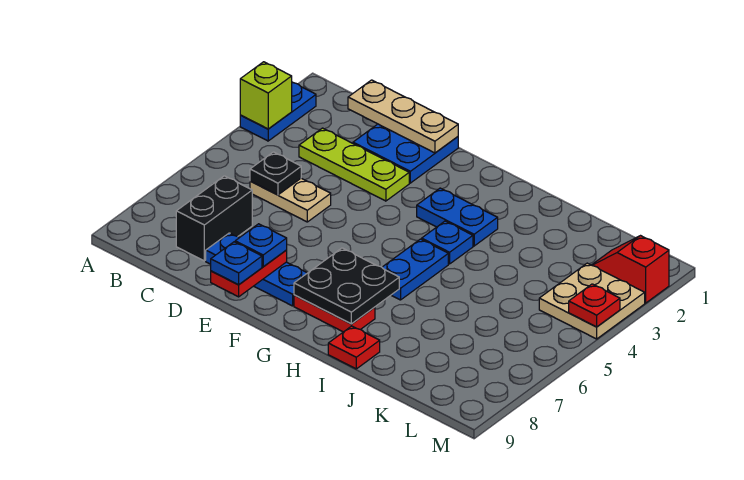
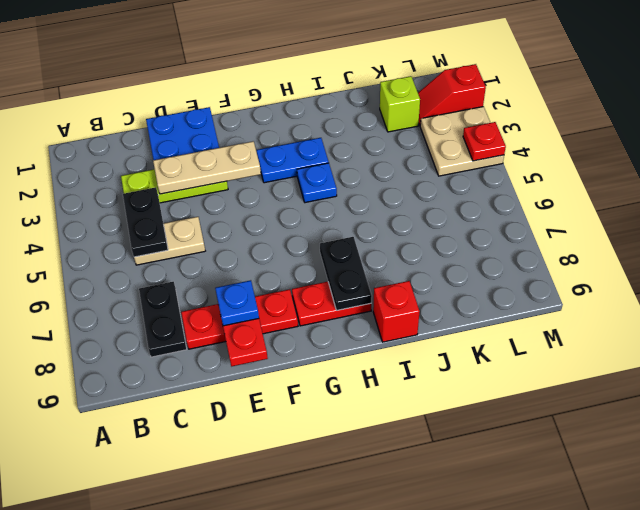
blue plate A2:A3 level 1 -> none
lime brick A3 level 2 -> lime brick K2 level 1
tan plate C1:E1 level 2 -> tan plate D3:F3 level 2
black plate C5 level 2 -> black plate C4:C5 level 2
black brick C7:C8 level 1 -> black plate C7:C8 level 1
blue plate D8:F8 level 1 -> red plate D8:F8 level 1
blue plate E9 level 3 -> none
black plate G7:H8 level 2 -> black plate H7:H8 level 2
blue plate H5:H6 level 1 -> none
red plate I9 level 1 -> red brick I9 level 1

